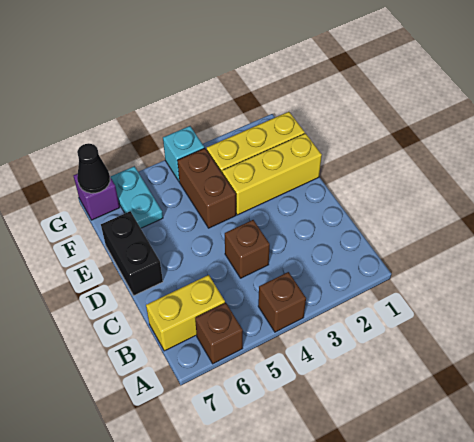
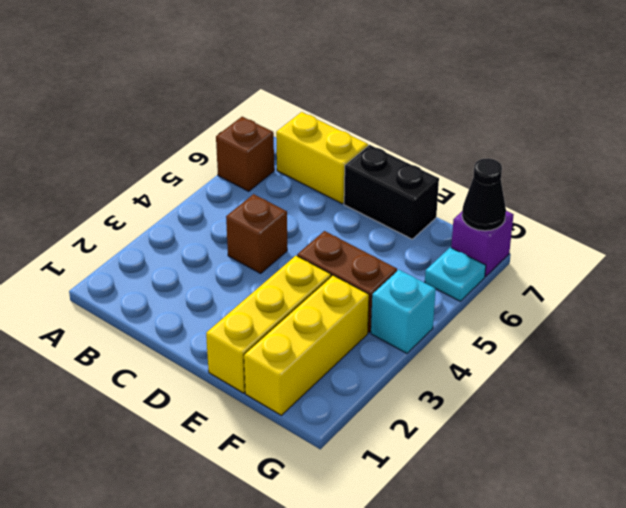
brown brick A4 level 1 -> none
yellow brick B6:B7 level 1 -> yellow brick B7:C7 level 1
cyan plate F6:G6 level 1 -> cyan plate G6 level 1

